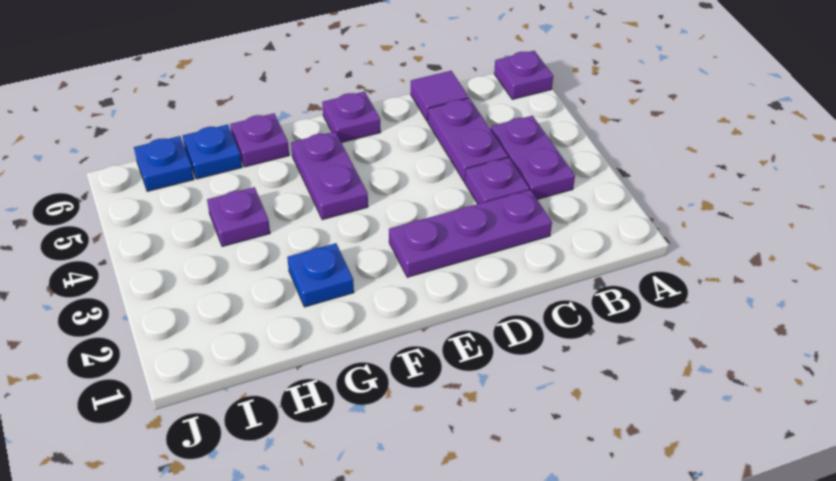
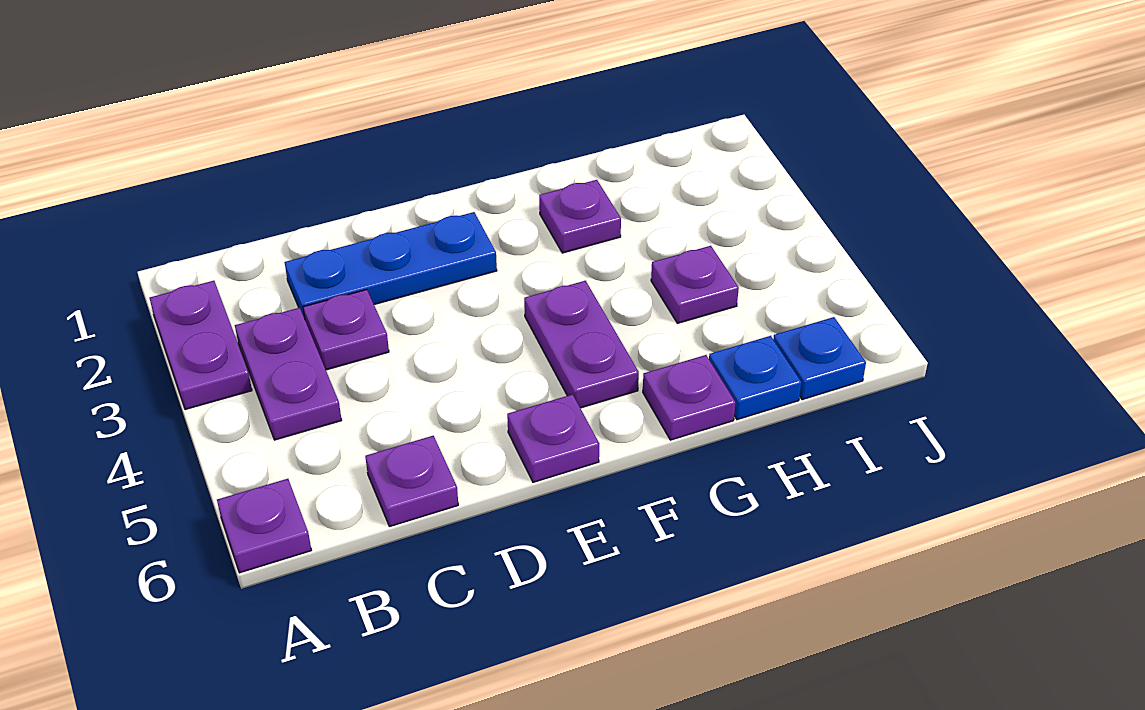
purple plate C2:E2 level 1 -> blue plate C2:E2 level 1
purple plate C4:C5 level 1 -> purple plate A2:A3 level 1
purple tile C6 level 1 -> purple plate C6 level 1
blue plate G2 level 1 -> purple plate G2 level 1

